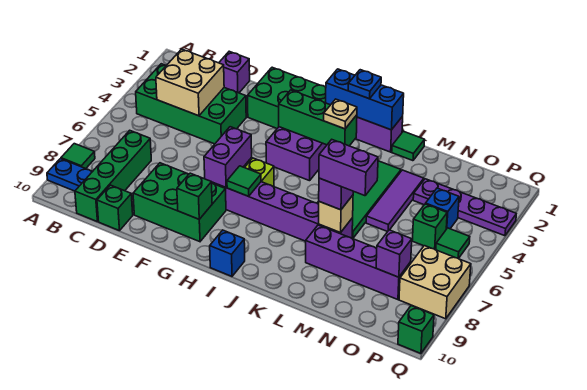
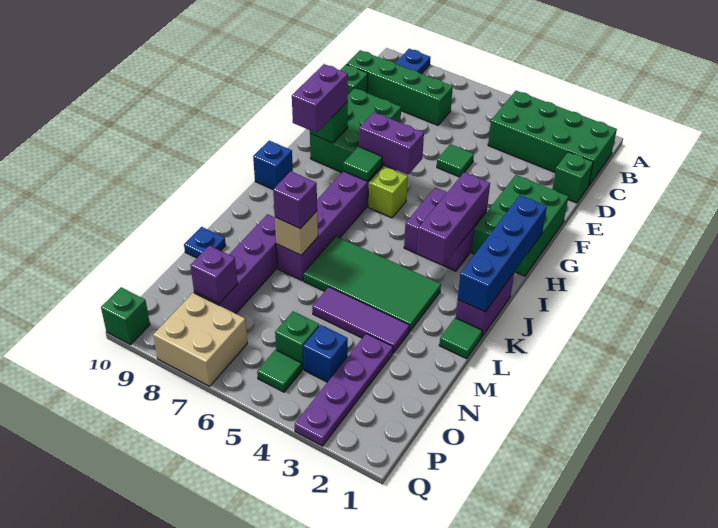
green tile A8 level 1 -> green tile E5 level 1
green brick B3:E4 level 1 -> green brick B1:C4 level 1
tan brick C3:D4 level 2 -> none
purple brick D1 level 1 -> green brick D1 level 1
green brick H3:J3 level 2 -> purple brick H3:J3 level 2
blue brick I1:K1 level 2 -> blue brick H1:K1 level 2
blue plate J1 level 3 -> blue plate M10 level 1
tan plate J3 level 3 -> none
purple brick L7:M7 level 4 -> purple brick G9:H9 level 3

